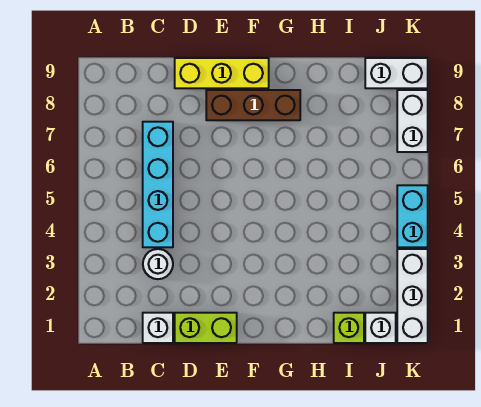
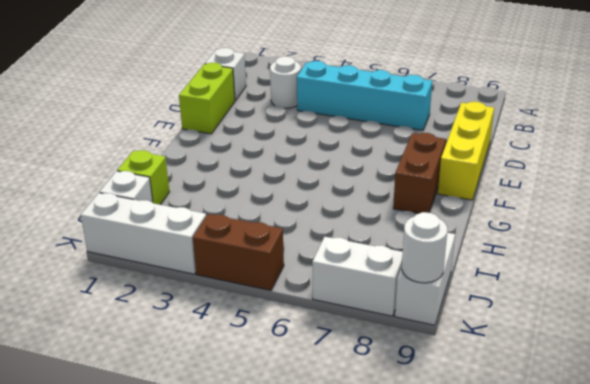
brown brick E8:G8 level 1 -> brown brick F8:G8 level 1
cyan brick K4:K5 level 1 -> brown brick K4:K5 level 1
none -> white round brick K9 level 2

